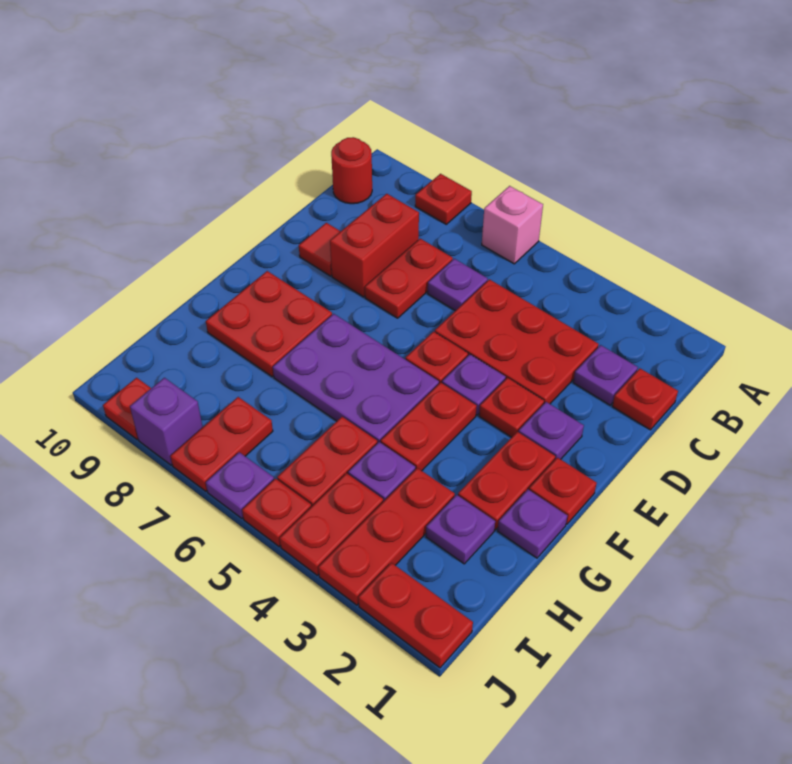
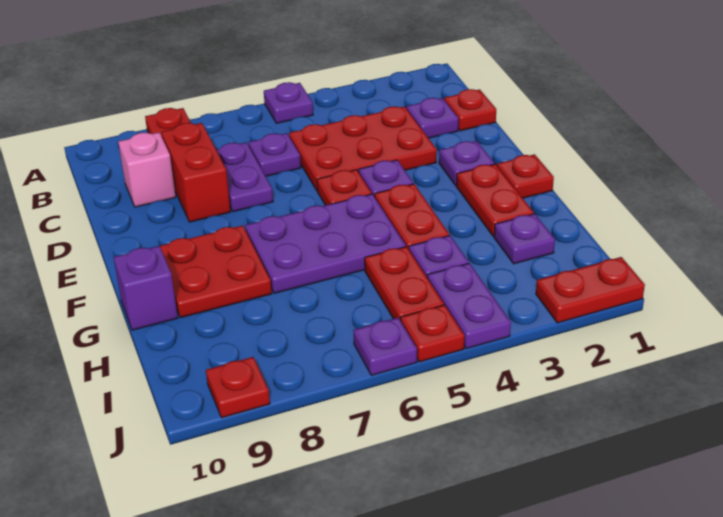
pink brick A6 level 1 -> pink brick C9 level 1
red round brick B10 level 1 -> none
red plate C7:D7 level 1 -> purple plate C7:D7 level 1
red tile D9 level 1 -> none
red plate E3 level 1 -> none
purple plate G1 level 1 -> purple plate A5 level 1
red plate H3:J3 level 1 -> none
red plate I4:J4 level 1 -> purple plate I4:J4 level 1
red plate I7:J7 level 1 -> none
purple brick J8 level 1 -> purple brick G10 level 1

